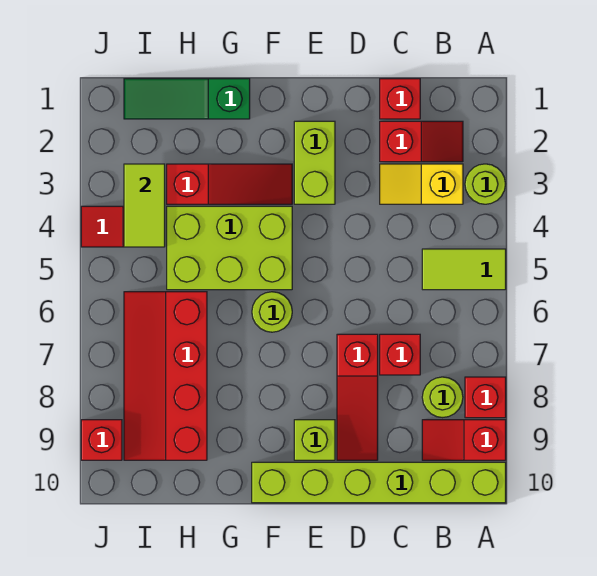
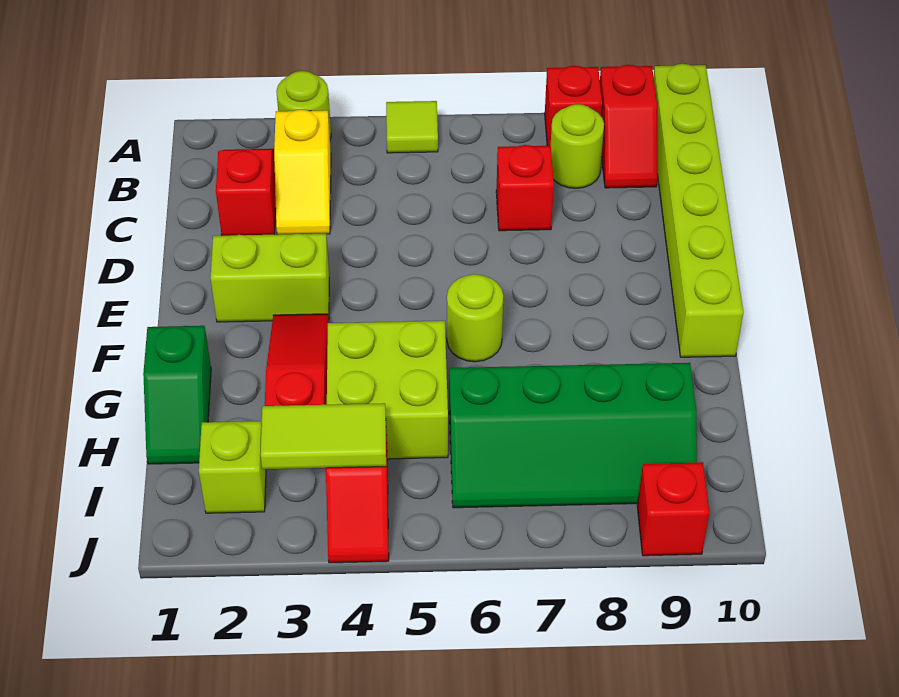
lime tile A5:B5 level 1 -> lime tile A5 level 1
red brick C1 level 1 -> none
red slope D7:D9 level 1 top 7 -> none
lime brick E9 level 1 -> lime brick I2 level 1
lime brick F4:H5 level 1 -> lime brick G4:H5 level 1
green slope G1:I1 level 1 top G -> green slope G1:H1 level 1 top G
red slope H6:I9 level 1 top H -> green slope H6:I9 level 1 top H

